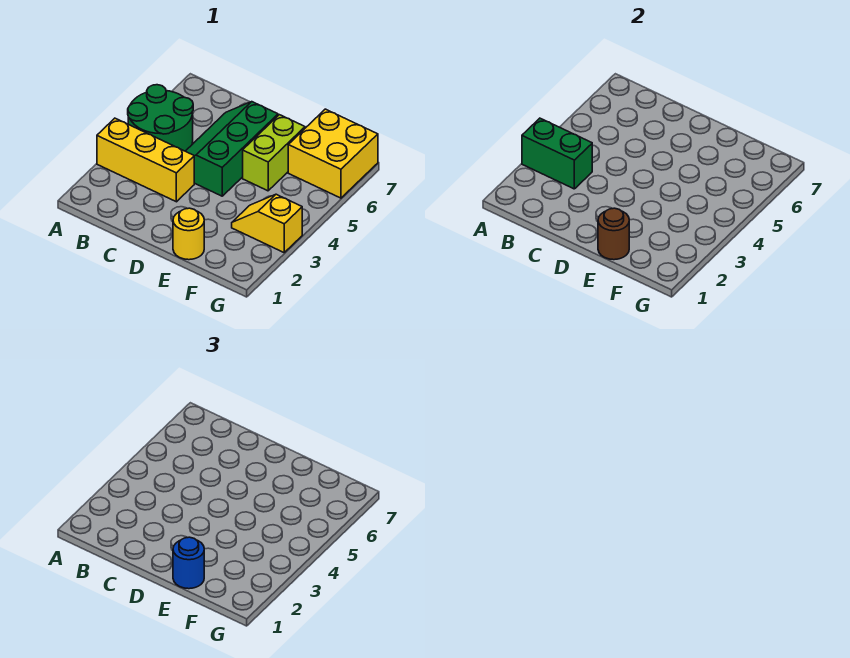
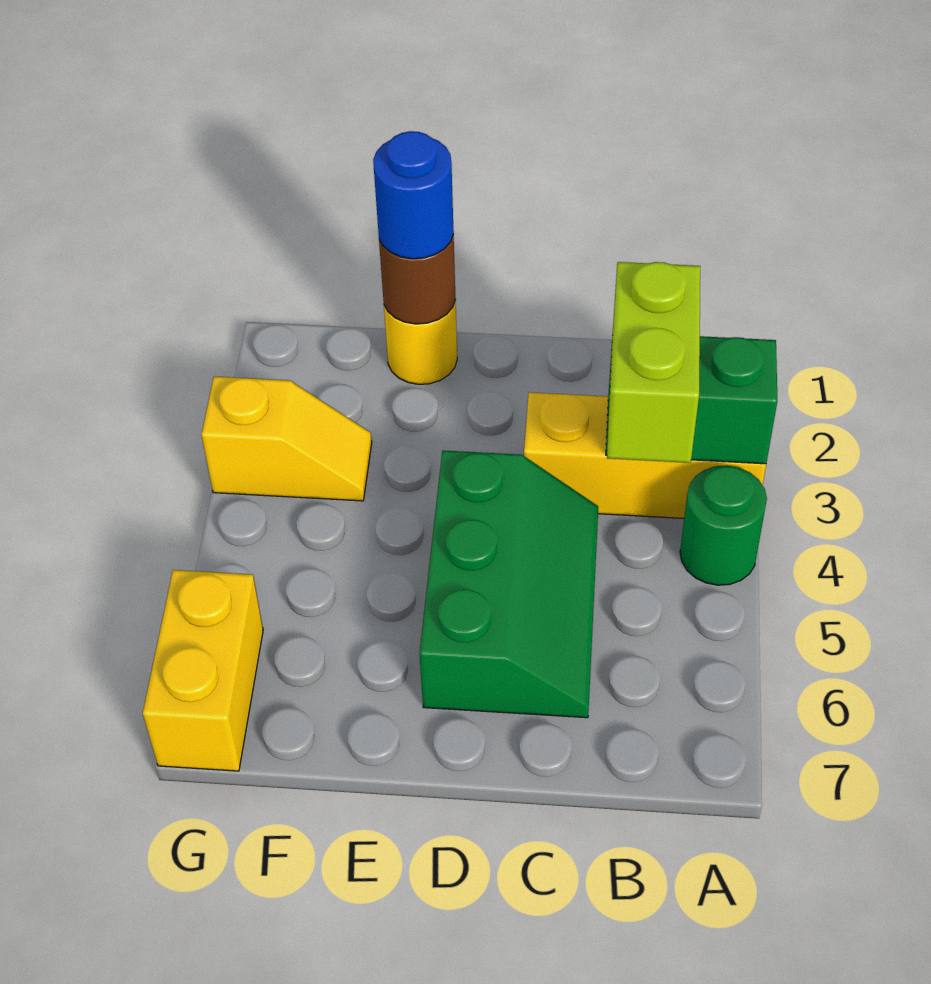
green round brick A4:B5 level 1 -> green round brick A4 level 1
lime brick E5:E6 level 1 -> lime brick B3:B4 level 3
yellow brick F6:G7 level 1 -> yellow brick G6:G7 level 1

